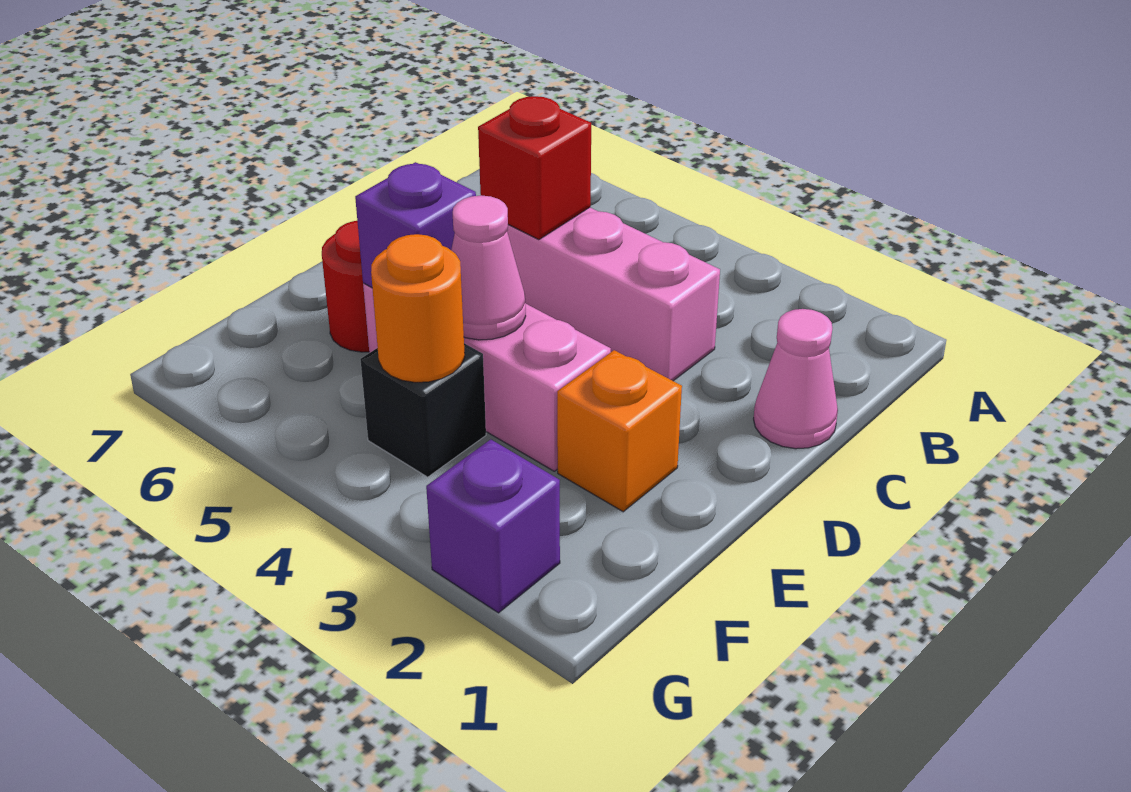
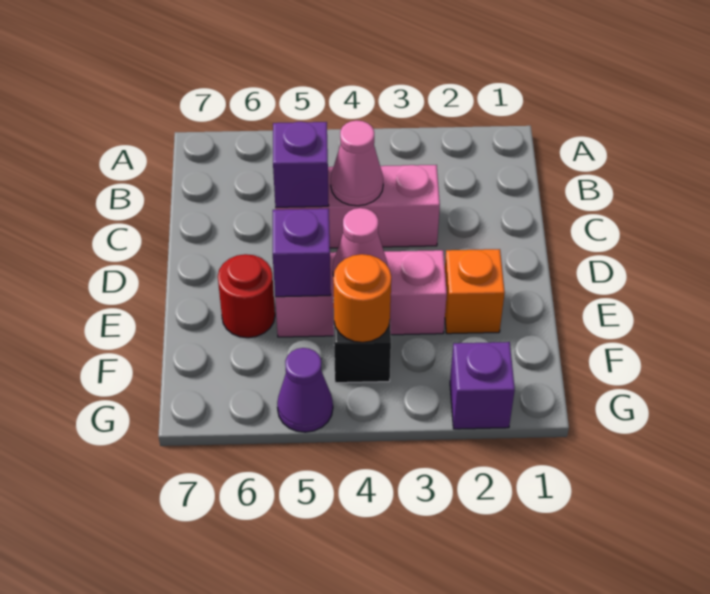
pink cone C1 level 1 -> pink cone C4 level 2
red brick C5 level 2 -> purple brick C5 level 2
none -> purple cone G5 level 1

